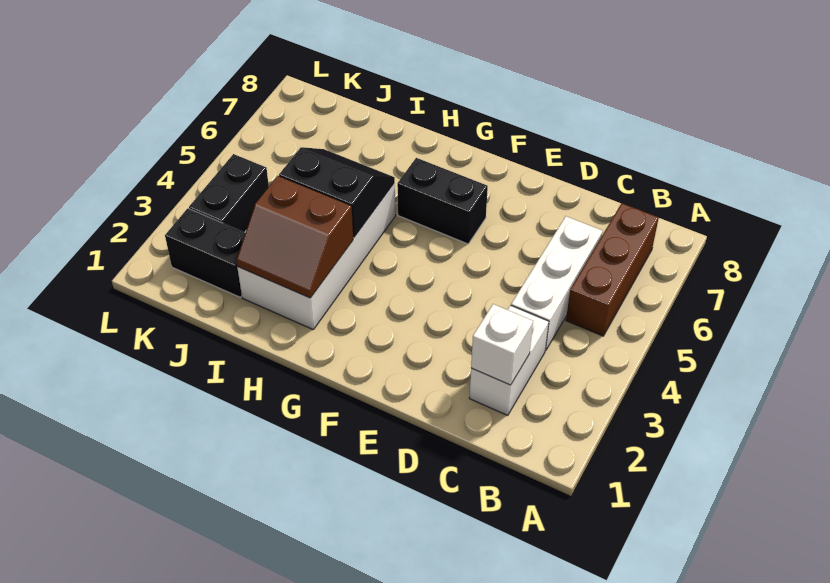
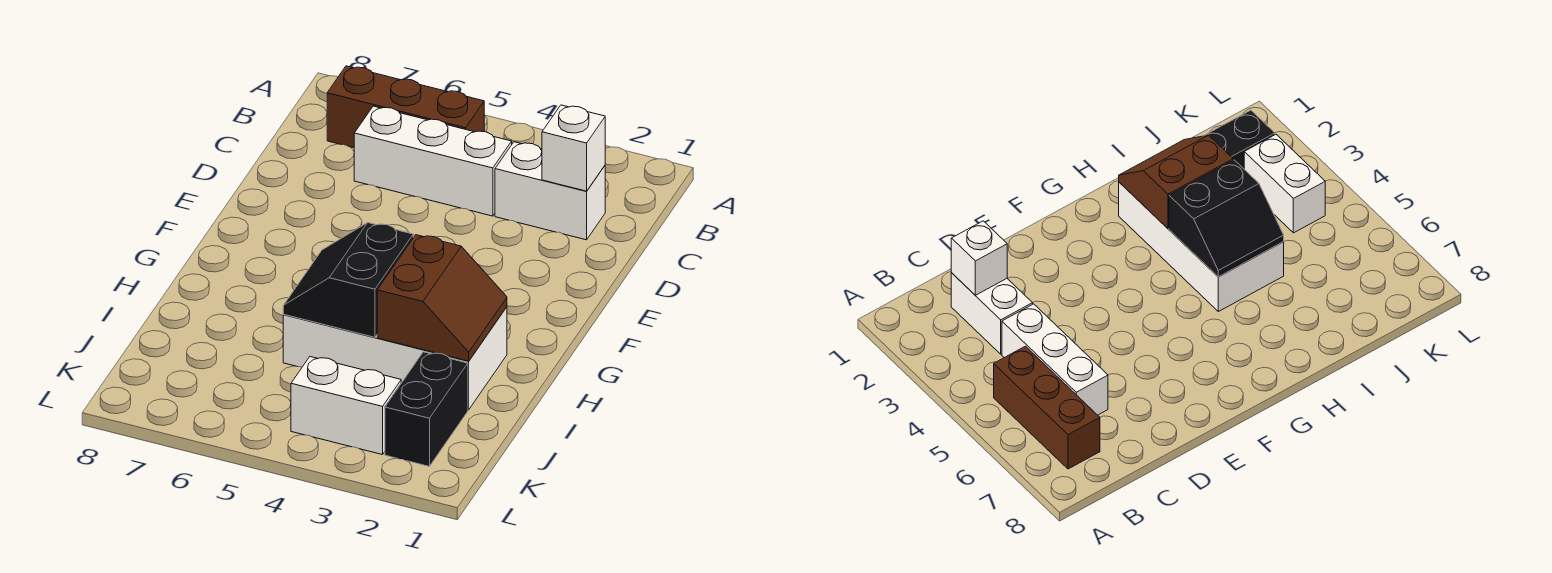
black brick F6:G6 level 1 -> none
black brick K3:K4 level 1 -> white brick K3:K4 level 1

